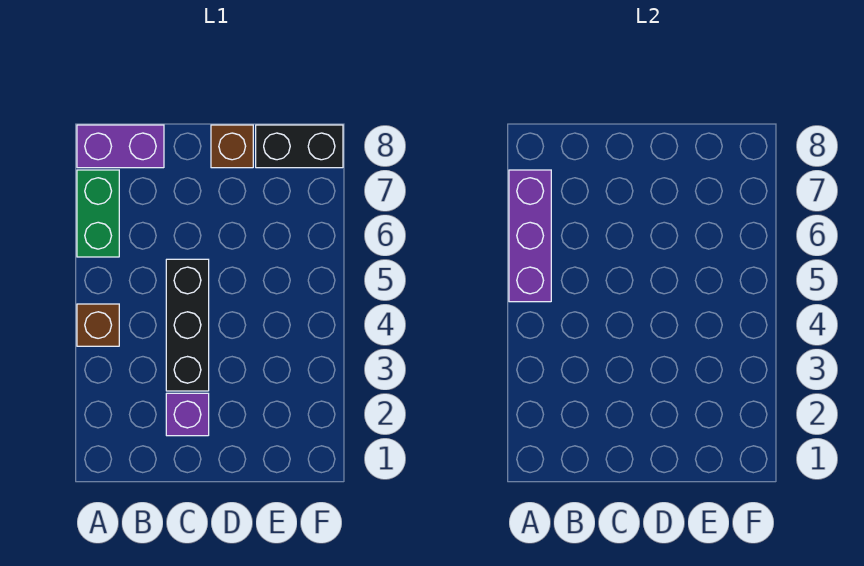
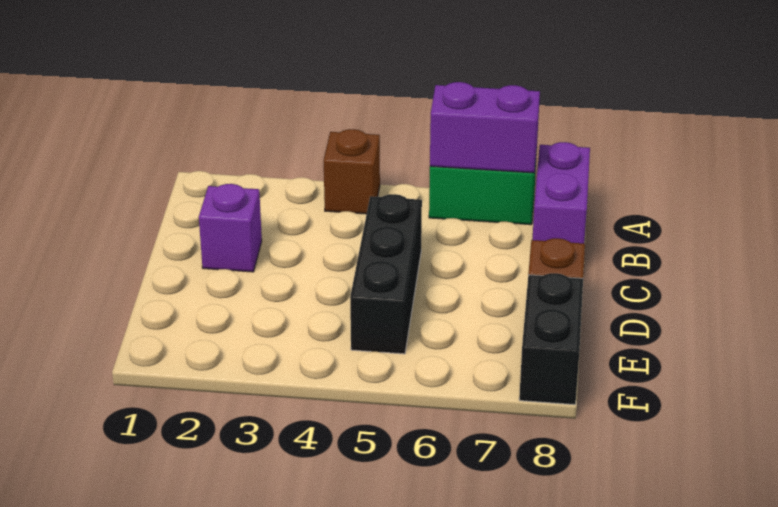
purple brick A5:A7 level 2 -> purple brick A6:A7 level 2
black brick C3:C5 level 1 -> black brick C5:E5 level 1

